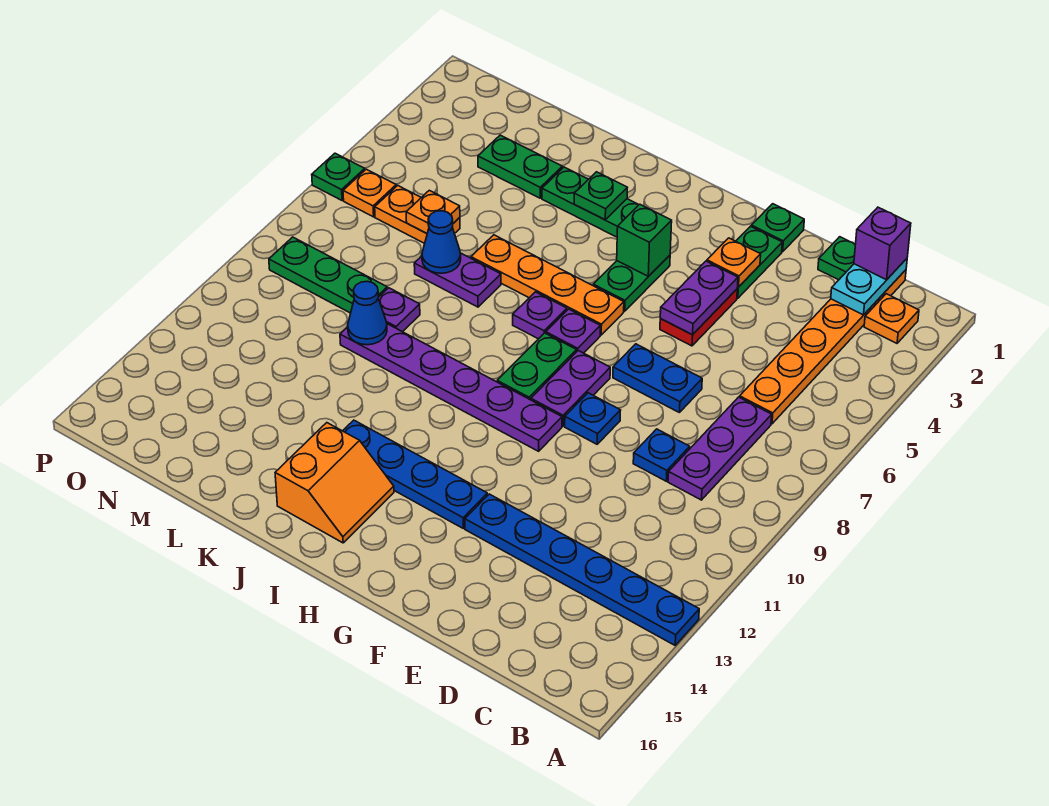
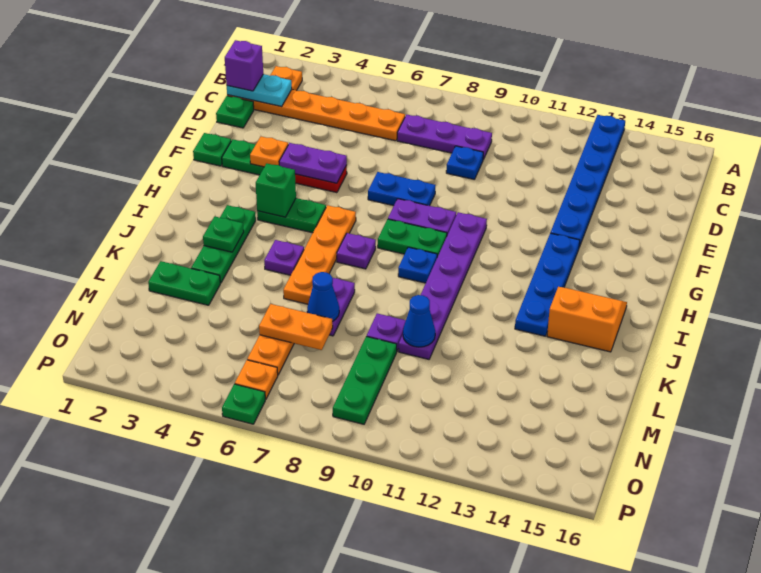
blue plate E7:F7 level 1 -> blue plate F7:F8 level 1
blue plate F9 level 1 -> blue plate I9 level 1
purple plate H7 level 1 -> purple plate J5 level 1
green plate L3:M3 level 1 -> green plate L2:L3 level 1
orange plate M6 level 2 -> orange plate M6:M7 level 2

